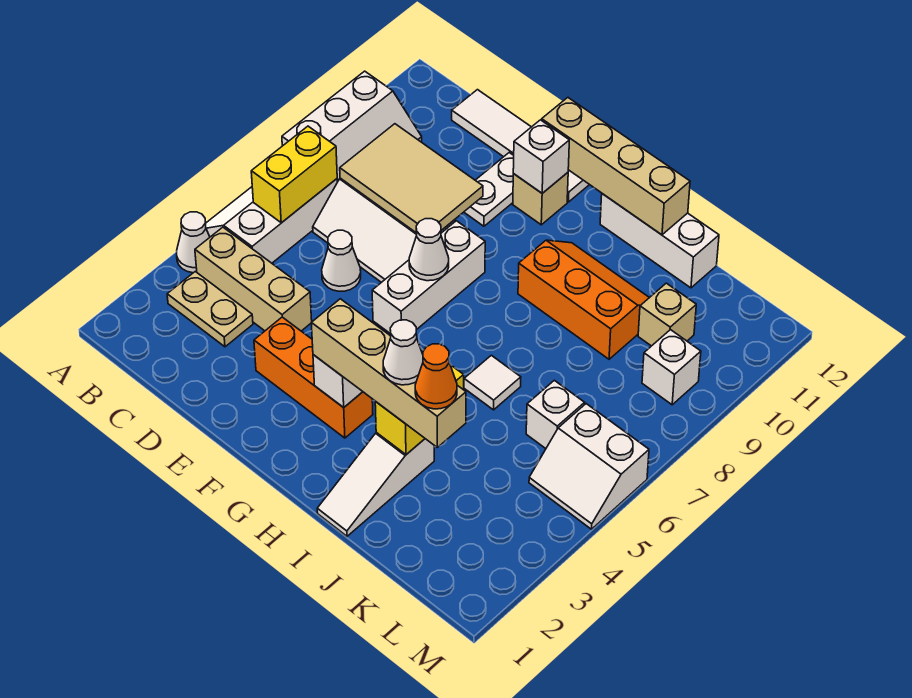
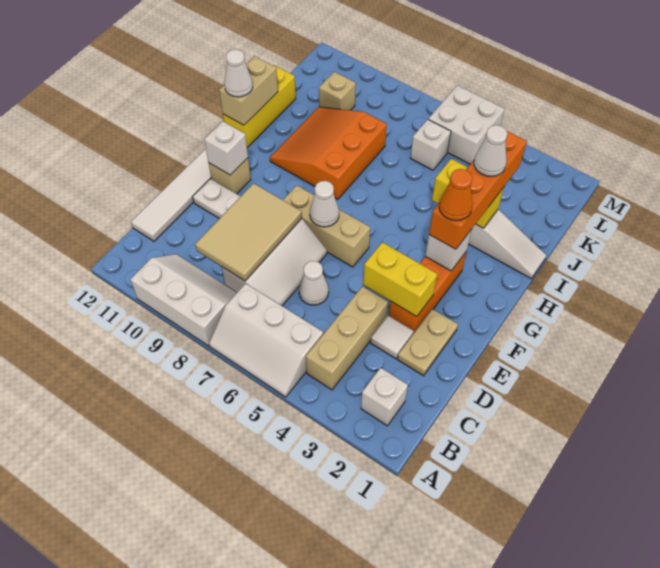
white cone A4 level 1 -> white cone H12 level 3
tan plate B3:C3 level 1 -> tan plate D2:E2 level 1
yellow brick B6:B7 level 2 -> yellow brick E3:E4 level 2
white brick F6:F8 level 1 -> tan brick F6:F8 level 1
tan brick F12:I12 level 2 -> tan brick H12:I12 level 2
tan brick G3:J3 level 3 -> orange brick G3:J3 level 3
orange slope H9:J10 level 1 top 9 -> orange slope H8:J10 level 1 top 8
white brick H12:J12 level 1 -> yellow brick H12:J12 level 1
white tile I6 level 1 -> white tile D3 level 1
orange cone J3 level 4 -> orange cone G3 level 4
white slope L5:M6 level 1 top 6 -> white brick L5:M6 level 1
white brick L9 level 1 -> white brick B2 level 1

